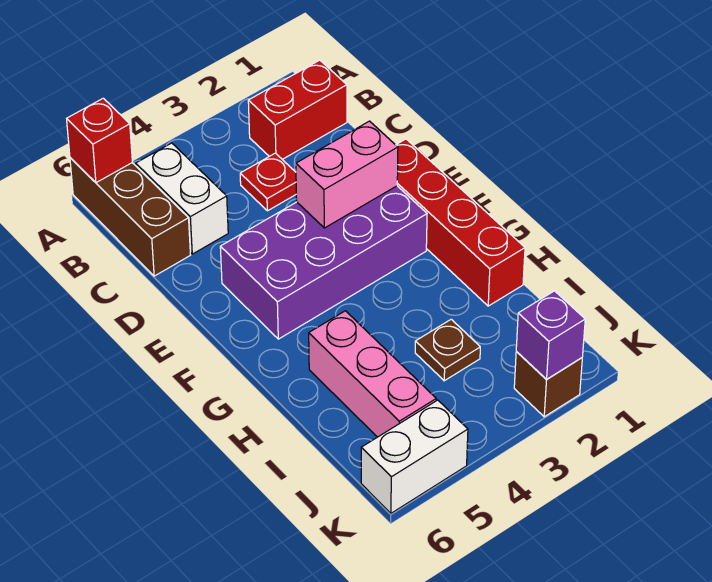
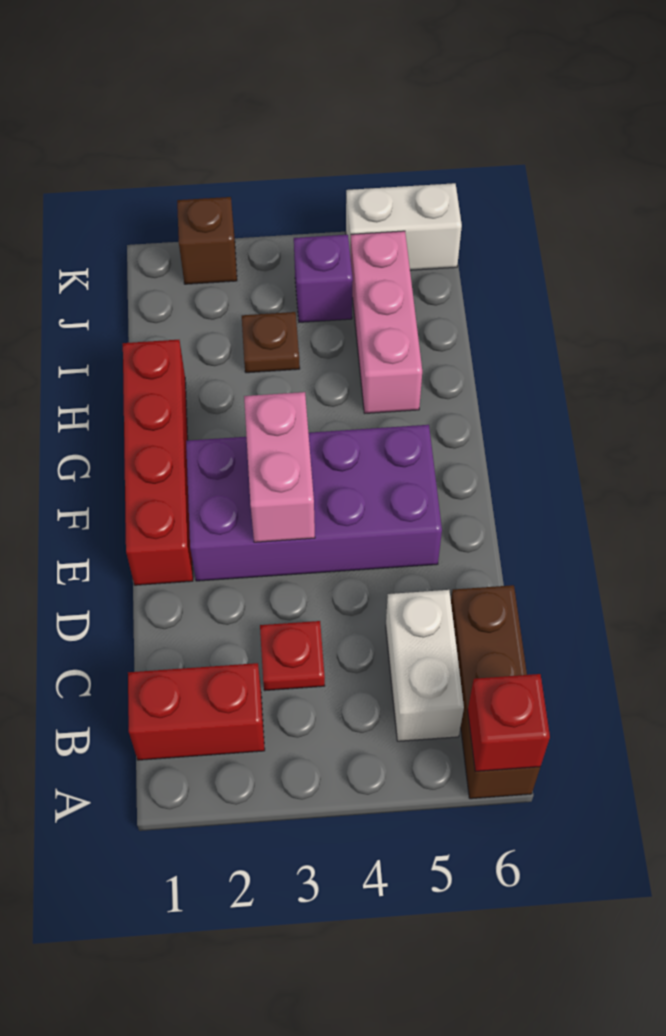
pink brick E2:E3 level 2 -> pink brick E3:F3 level 2
purple brick K2 level 2 -> purple brick J4 level 1

